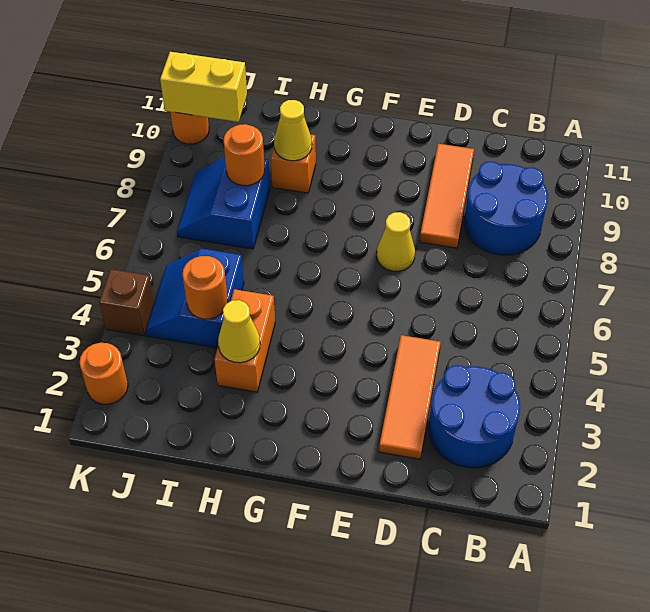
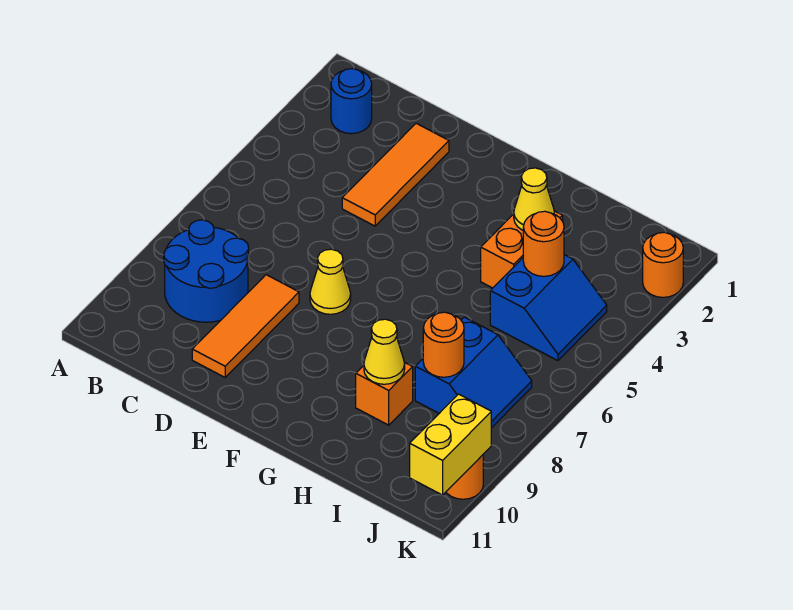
blue round brick B2:C3 level 1 -> blue round brick B2 level 1
yellow brick J10:K10 level 2 -> yellow brick K10:K11 level 2
brown brick K4 level 1 -> none

